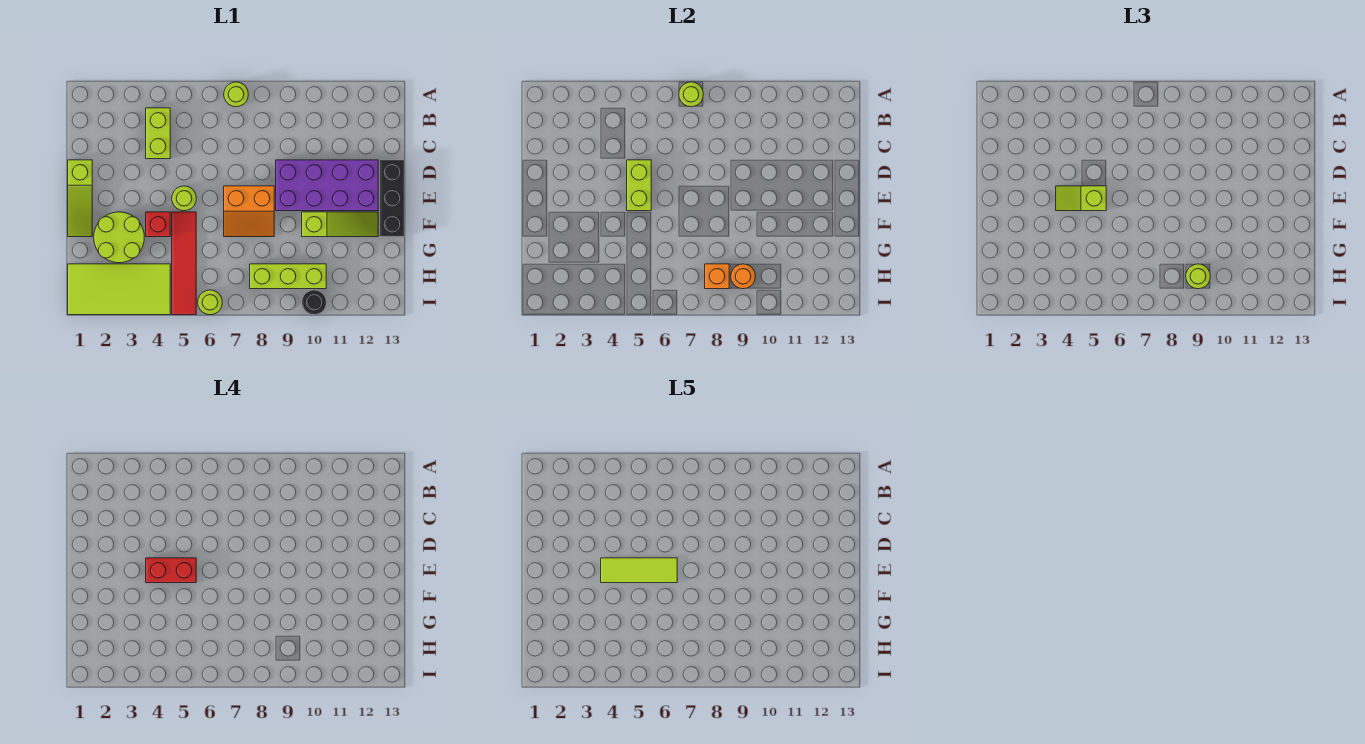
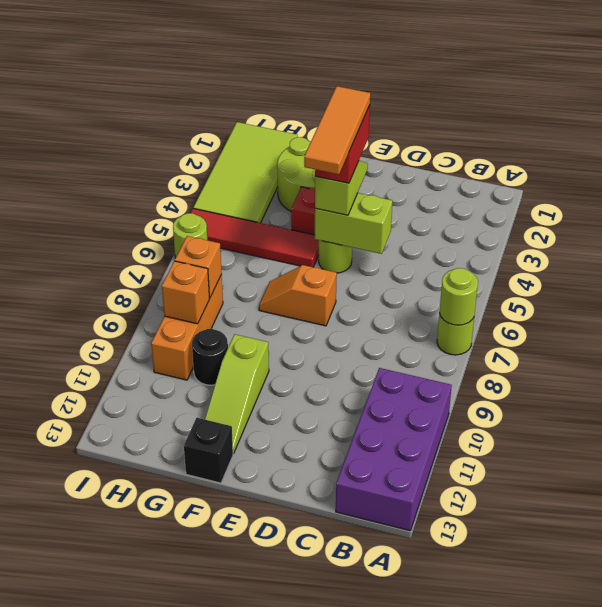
lime brick B4:C4 level 1 -> none
lime slope D1:F1 level 1 top D -> none
purple brick D9:E12 level 1 -> purple brick A10:B13 level 1
black brick D13:F13 level 1 -> black brick F13 level 1
lime tile E4:E6 level 5 -> orange tile E4:E6 level 5
orange slope E7:F8 level 1 top E -> orange slope E7:F7 level 1 top E
lime brick H8:H10 level 1 -> orange brick H8:H10 level 1
orange round brick H9 level 2 -> orange brick H9 level 2
lime round brick H9 level 3 -> none
black round brick I10 level 1 -> black round brick G10 level 1

